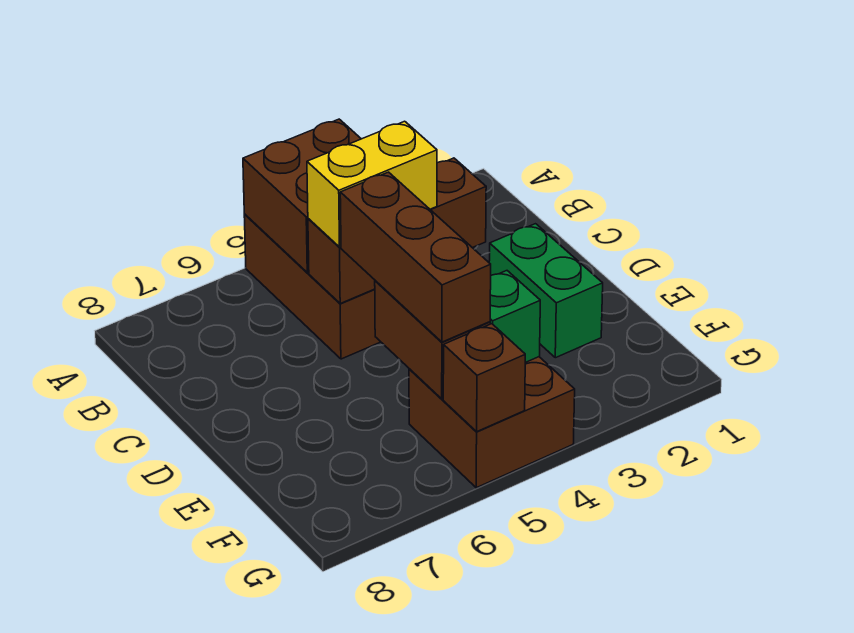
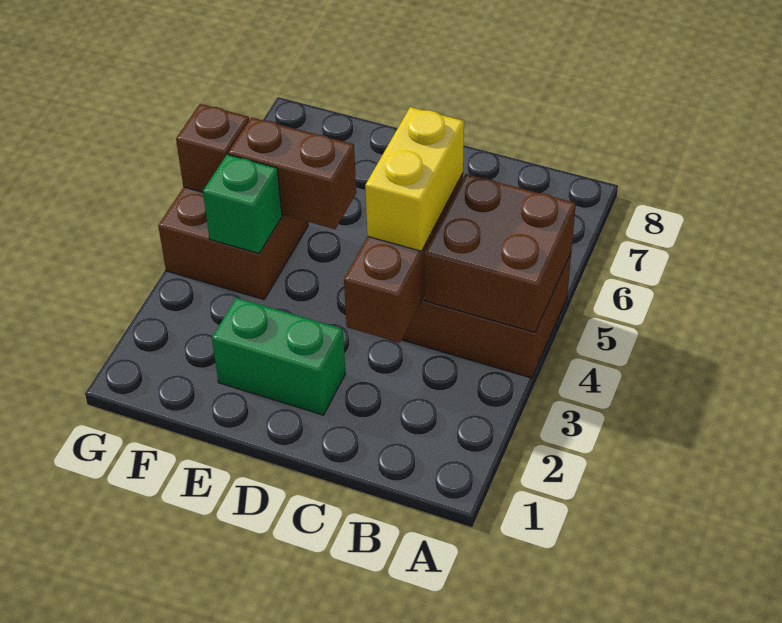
brown brick D5:F5 level 3 -> none

